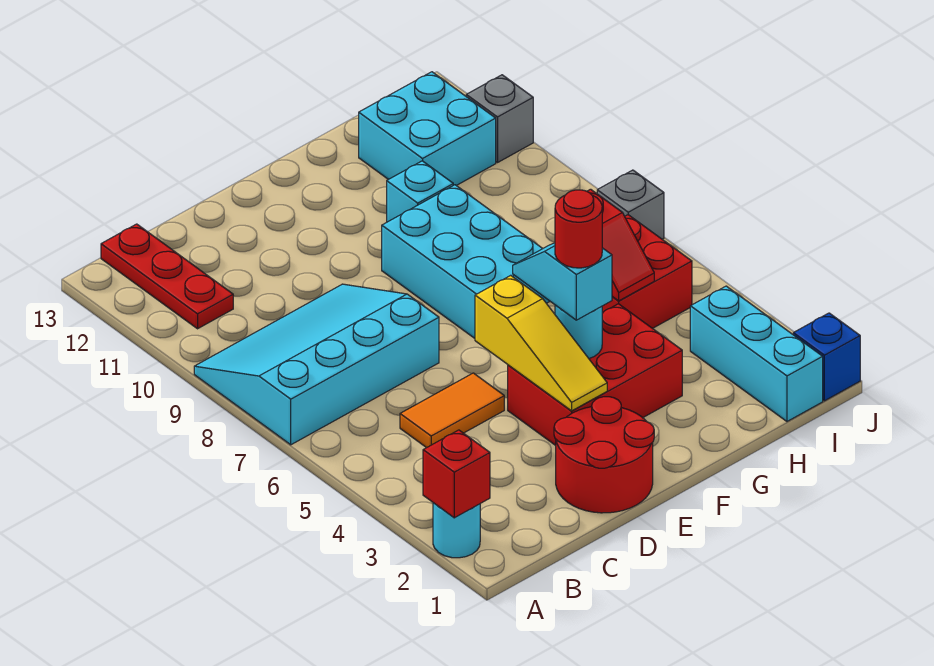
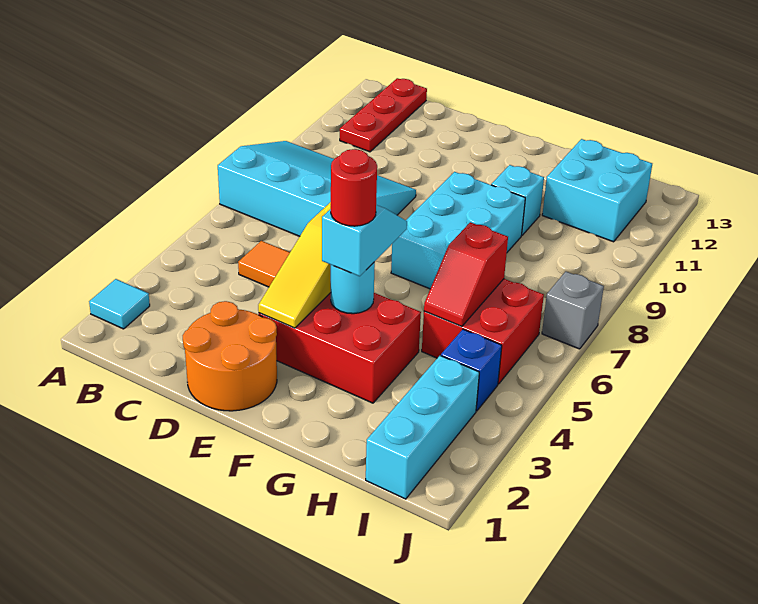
cyan round brick A2 level 1 -> cyan tile A2 level 1
red brick A2 level 2 -> none
red round brick D1:E2 level 1 -> orange round brick D1:E2 level 1
blue brick J1 level 1 -> blue brick I4 level 1
grey brick J11 level 1 -> none

